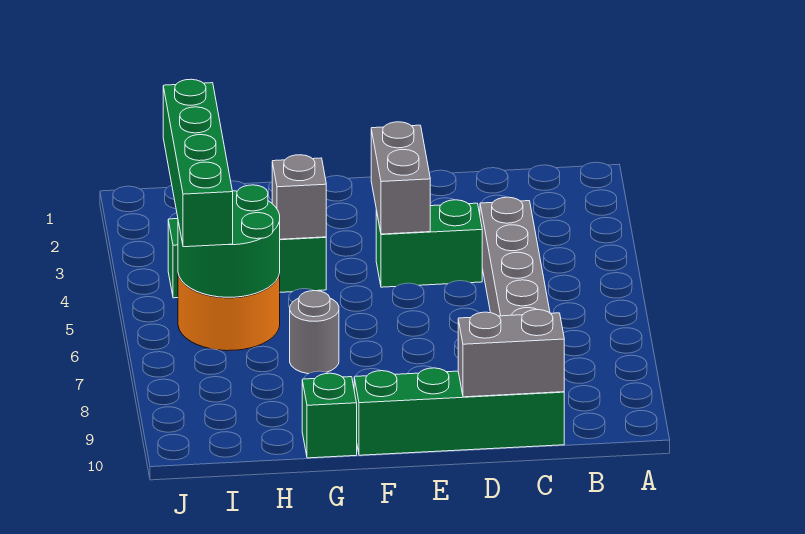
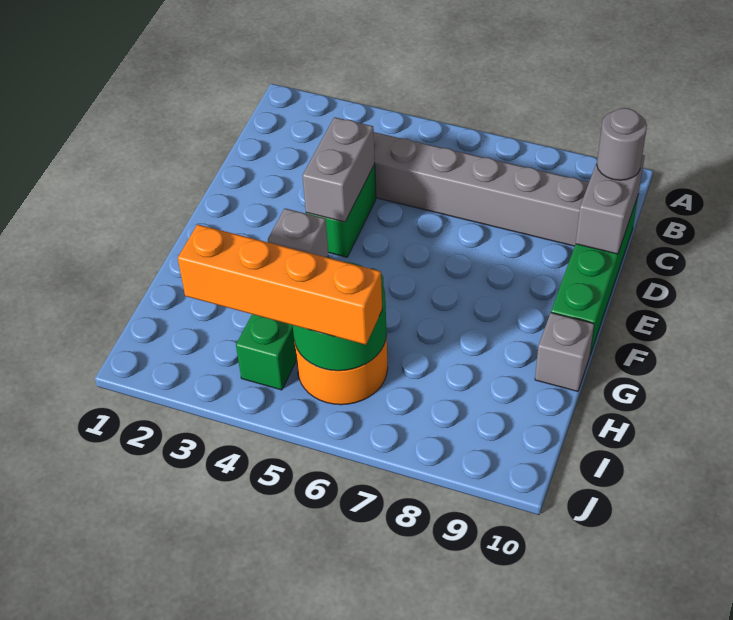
grey brick E3:E4 level 2 -> grey brick D4:E4 level 2
grey round brick G7 level 1 -> grey round brick C10 level 3
green brick G10 level 1 -> grey brick G10 level 1
green brick I3:I6 level 3 -> orange brick I3:I6 level 3

